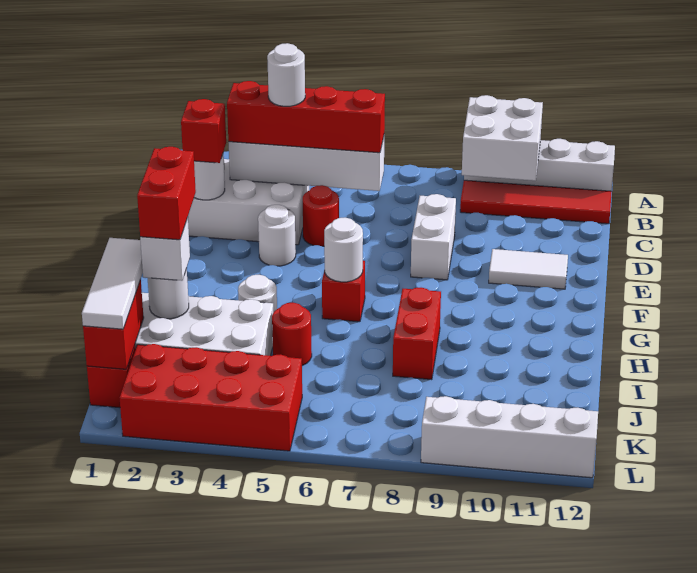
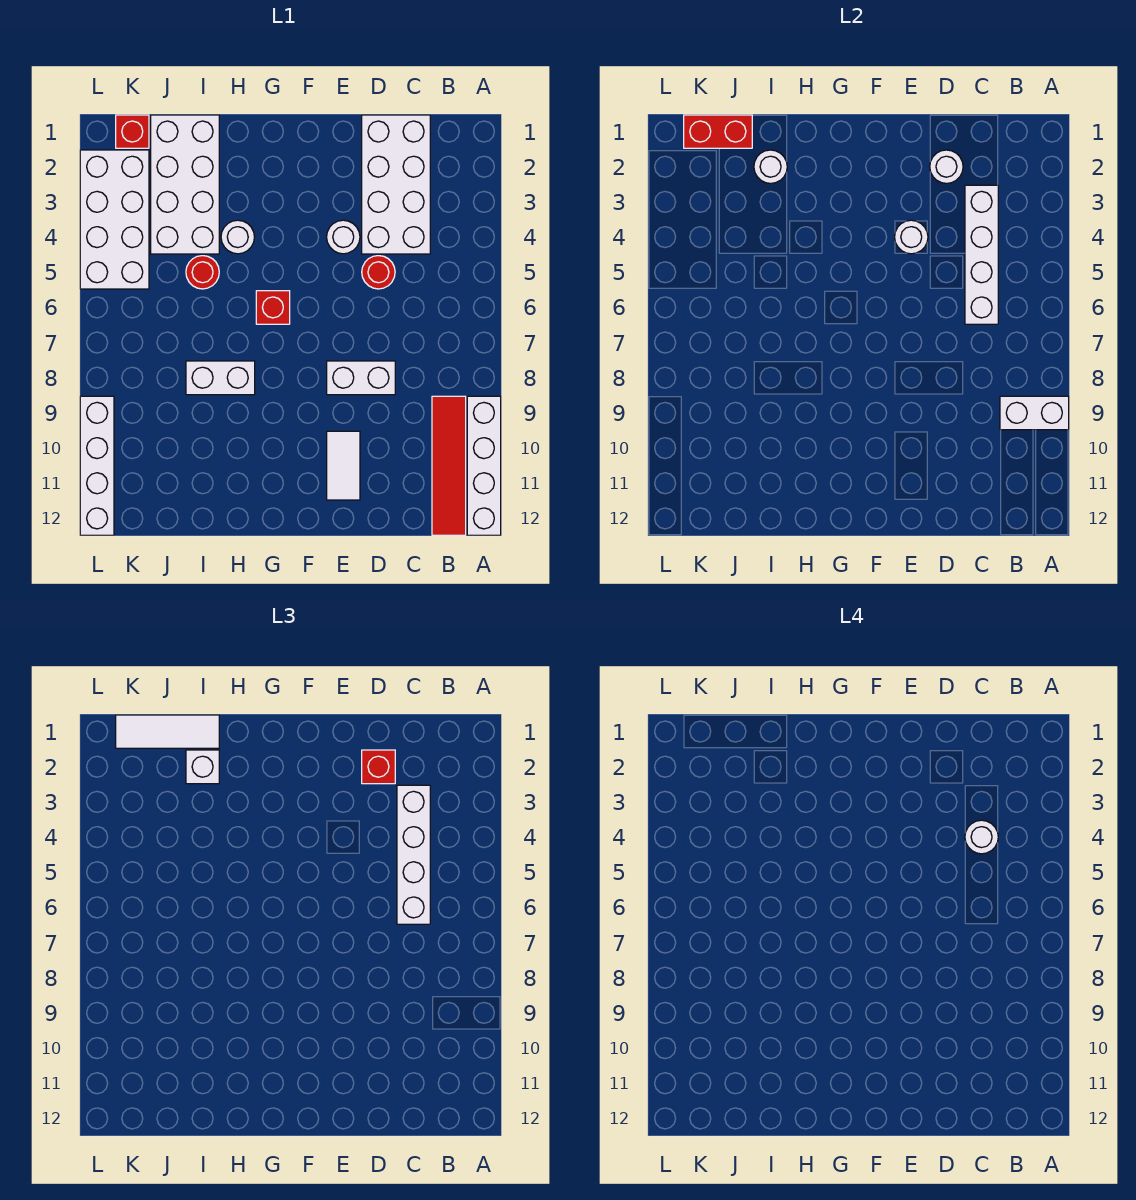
white brick A9:B10 level 2 -> white brick A9:B9 level 2
red brick C3:C6 level 3 -> white brick C3:C6 level 3
white round brick G6 level 2 -> white round brick E4 level 2
red brick H2:I2 level 4 -> none
red brick H8:I8 level 1 -> white brick H8:I8 level 1
red brick K2:L5 level 1 -> white brick K2:L5 level 1

